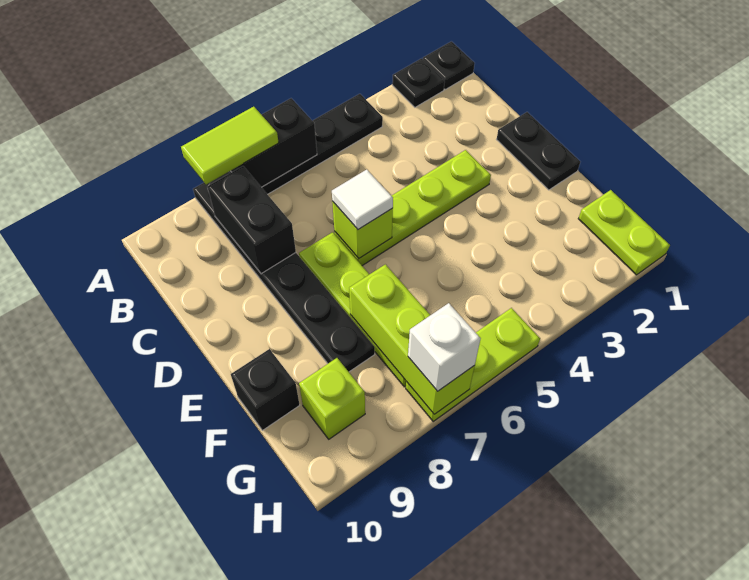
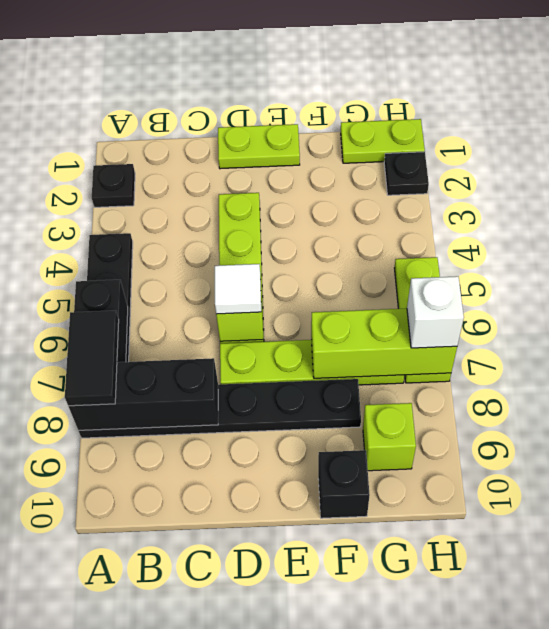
black plate A1 level 1 -> black plate H2 level 1
lime tile A7:A8 level 3 -> black tile A7:A8 level 3
black brick B8:C8 level 2 -> black brick A8:C8 level 2
black plate D1:E1 level 1 -> lime plate D1:E1 level 1

